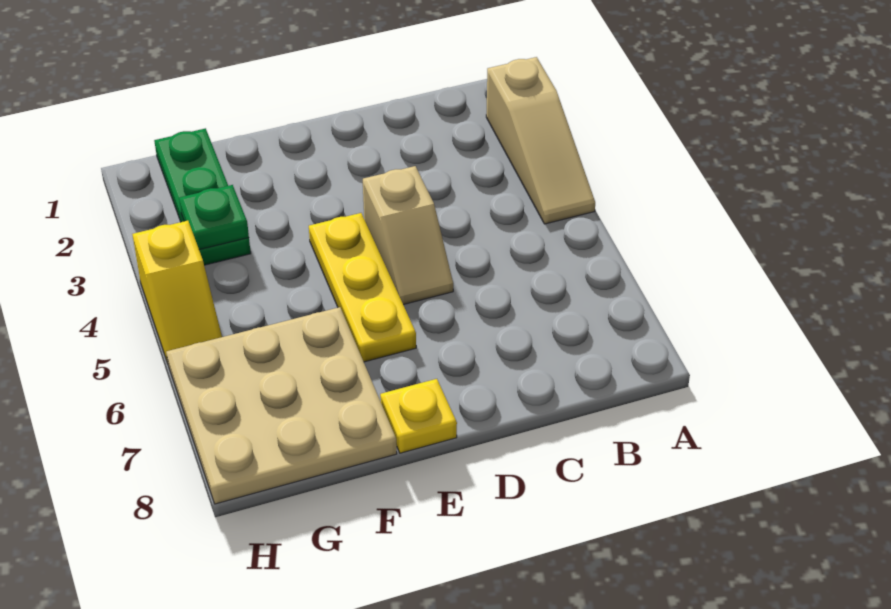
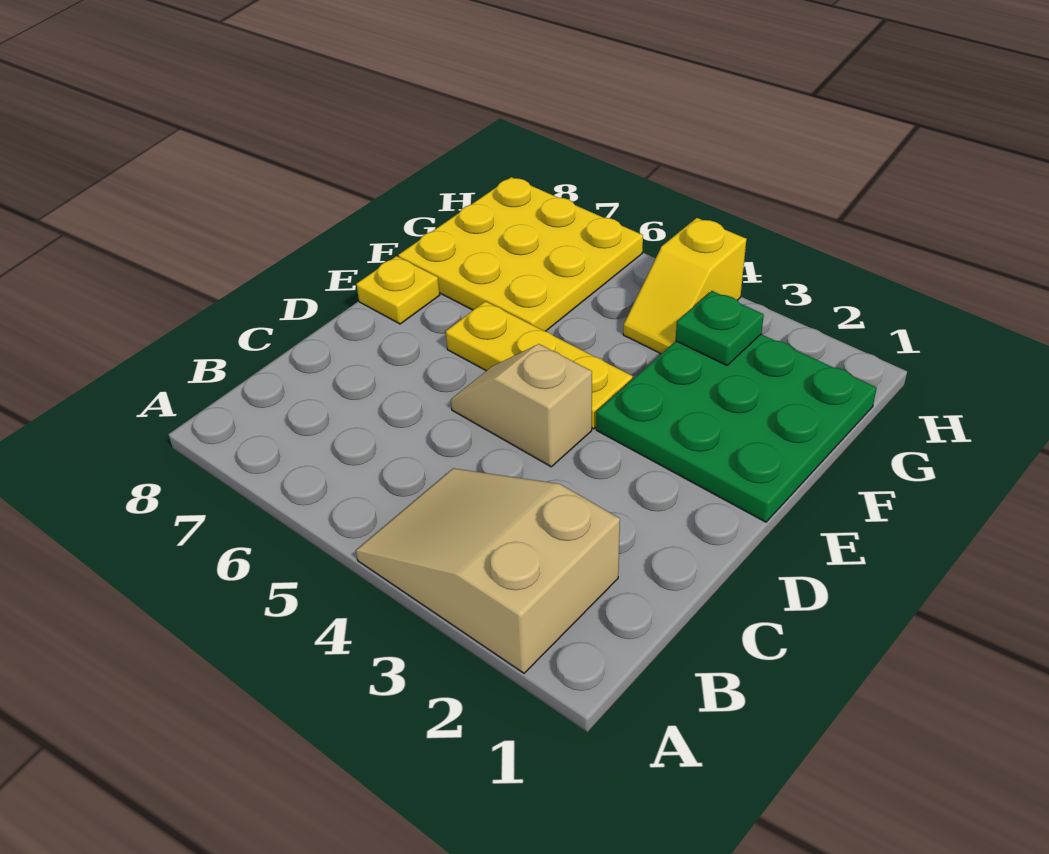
tan slope A2:A4 level 1 top 2 -> tan slope A2:B4 level 1 top 2
tan plate F6:H8 level 1 -> yellow plate F6:H8 level 1
green plate G1:G3 level 1 -> green plate E1:G3 level 1
yellow slope H4:H5 level 1 top 4 -> yellow slope G4:H4 level 1 top H

